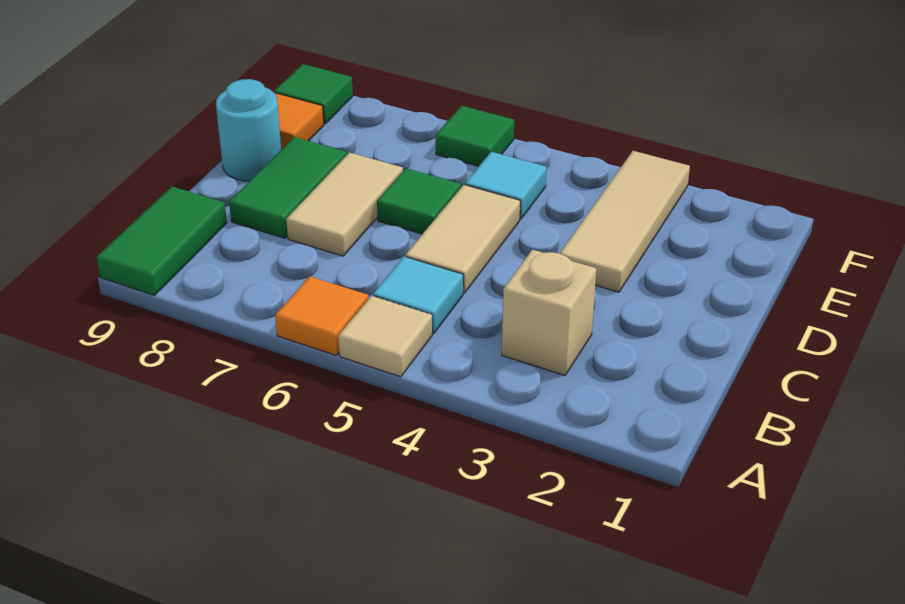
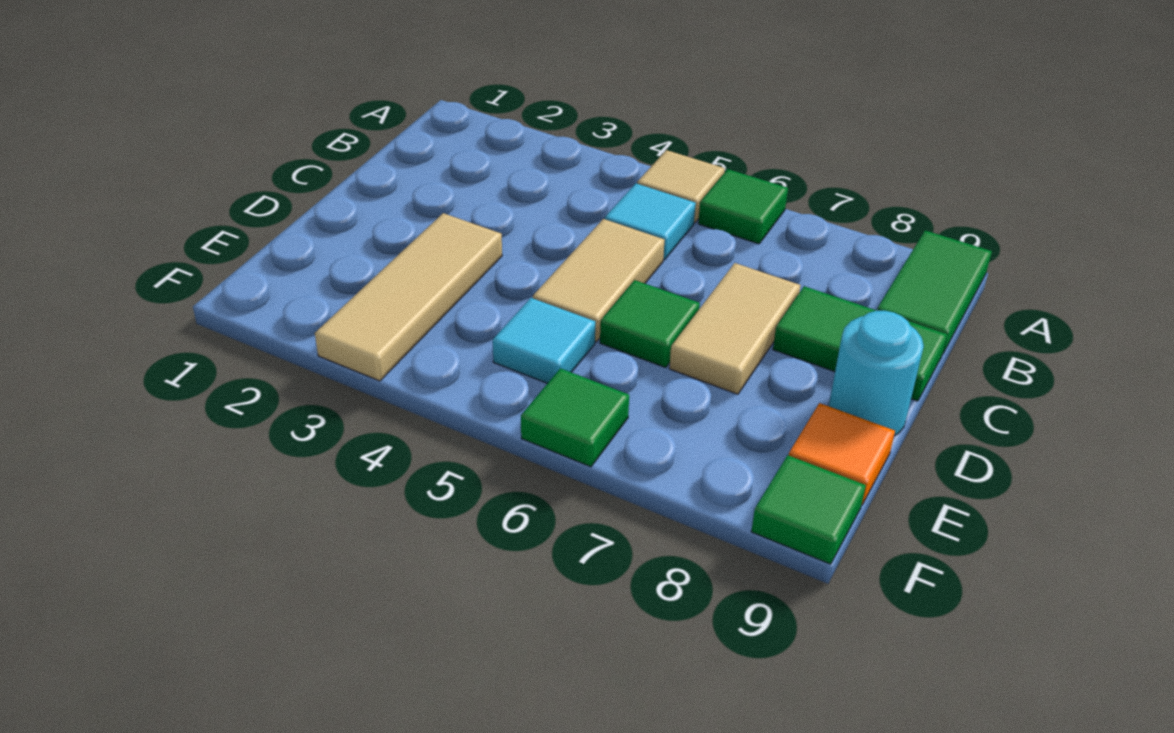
orange tile A6 level 1 -> green tile A6 level 1
tan brick B3 level 1 -> none
green tile C8:D8 level 1 -> green tile C8:C9 level 1

